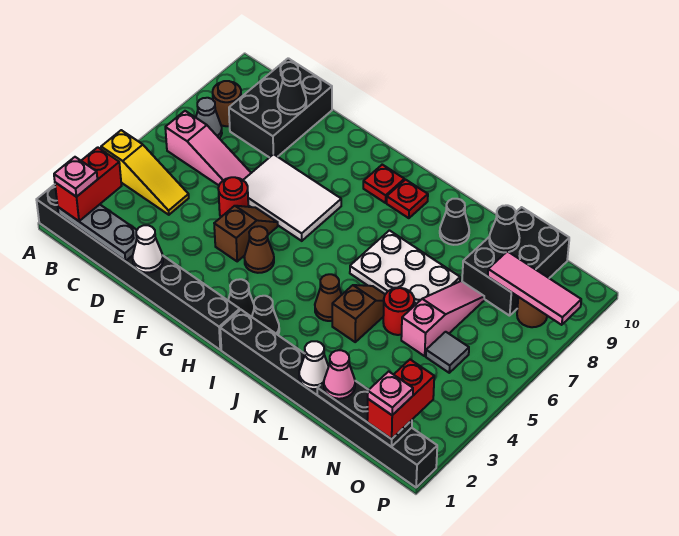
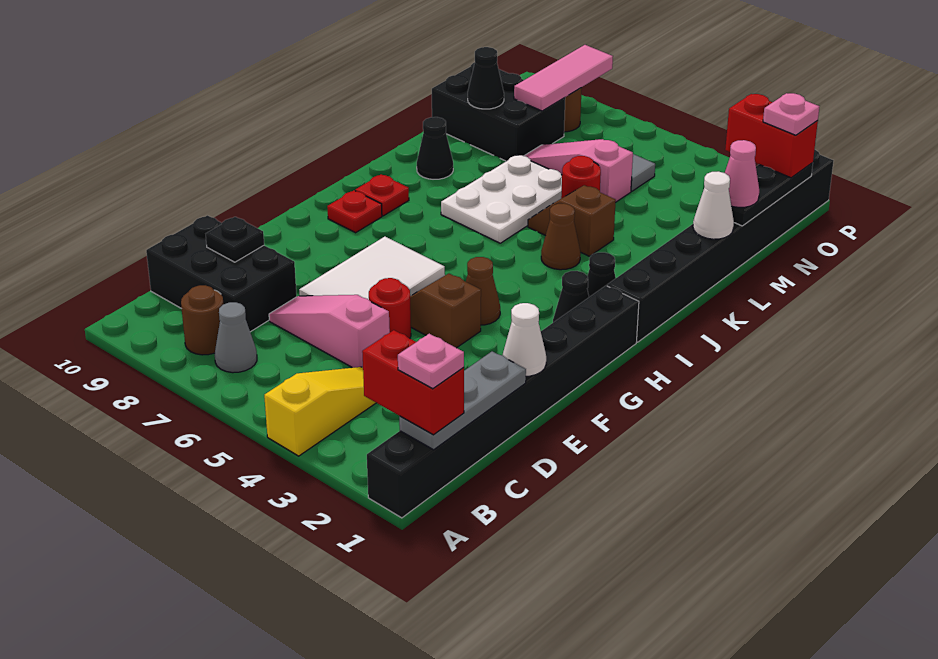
pink slope B6:D6 level 1 top B -> pink slope D5:D7 level 1 top 5
black cone D9 level 2 -> black plate D9 level 2

